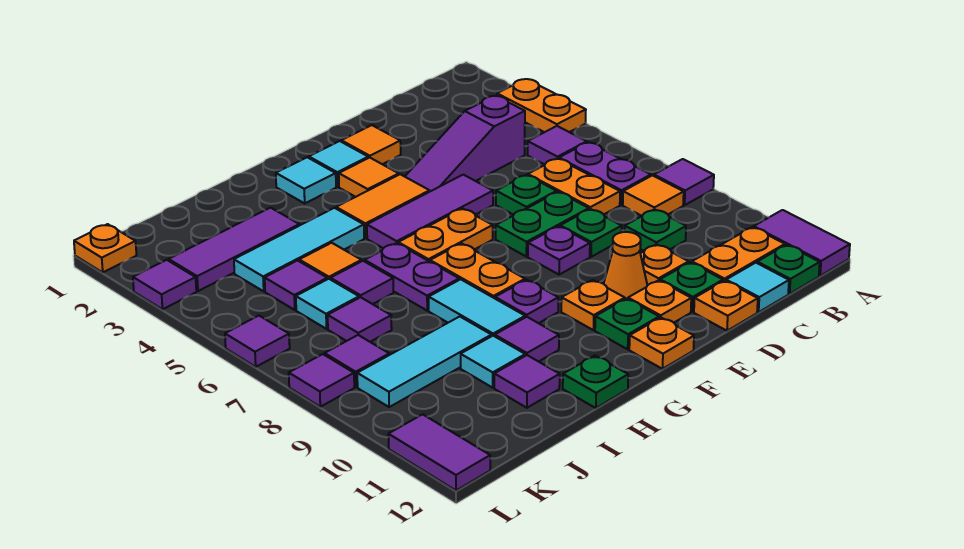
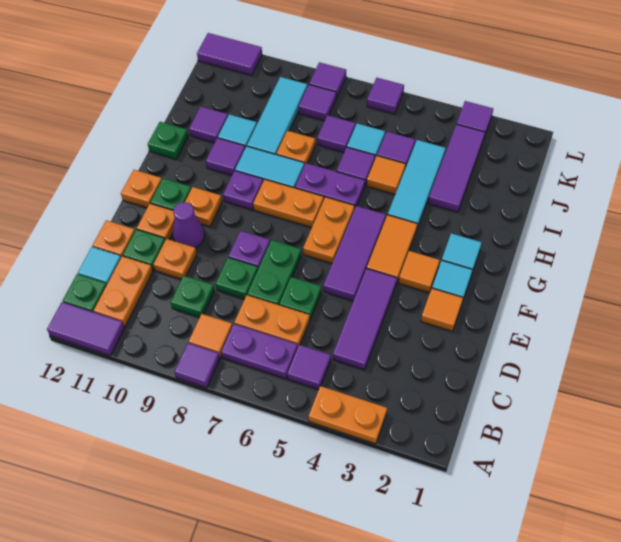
purple slope C4:E4 level 1 top C -> purple tile C4:E4 level 1
orange cone E10 level 1 -> purple cone E10 level 1
orange plate L1 level 1 -> orange plate I8 level 1

